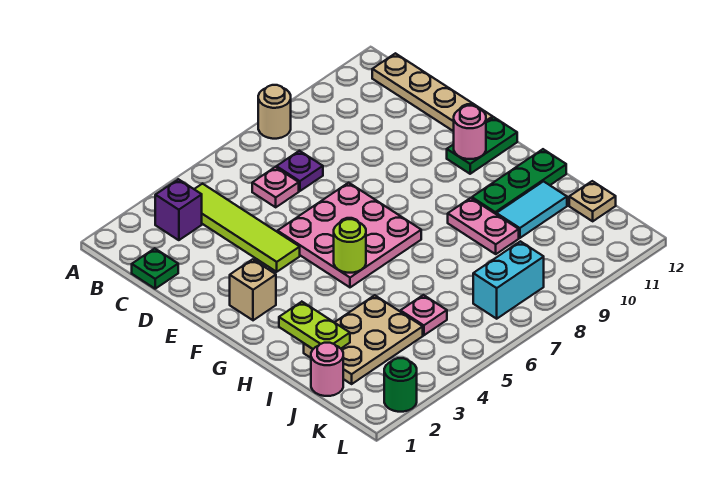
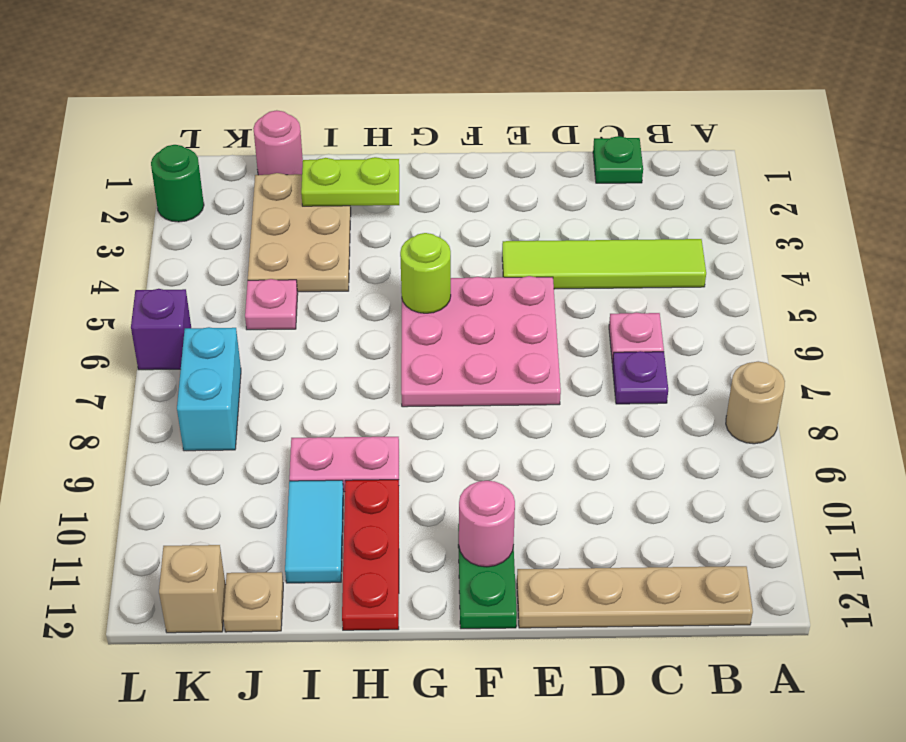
purple brick B3 level 1 -> purple brick L6 level 1
tan brick F2 level 1 -> tan brick K12 level 1
green plate H10:H12 level 1 -> red plate H10:H12 level 1

